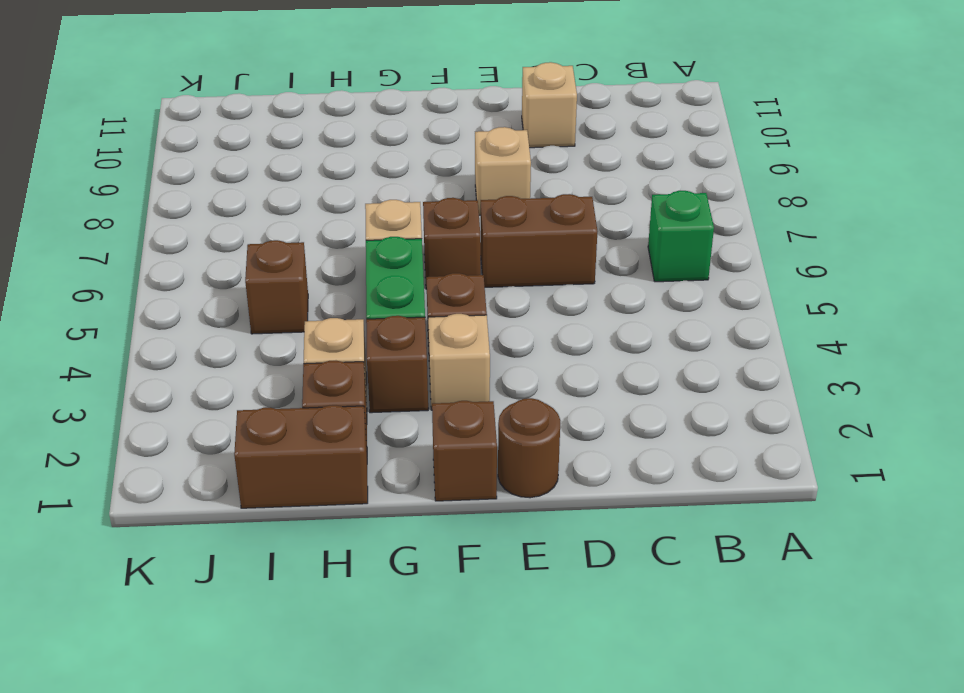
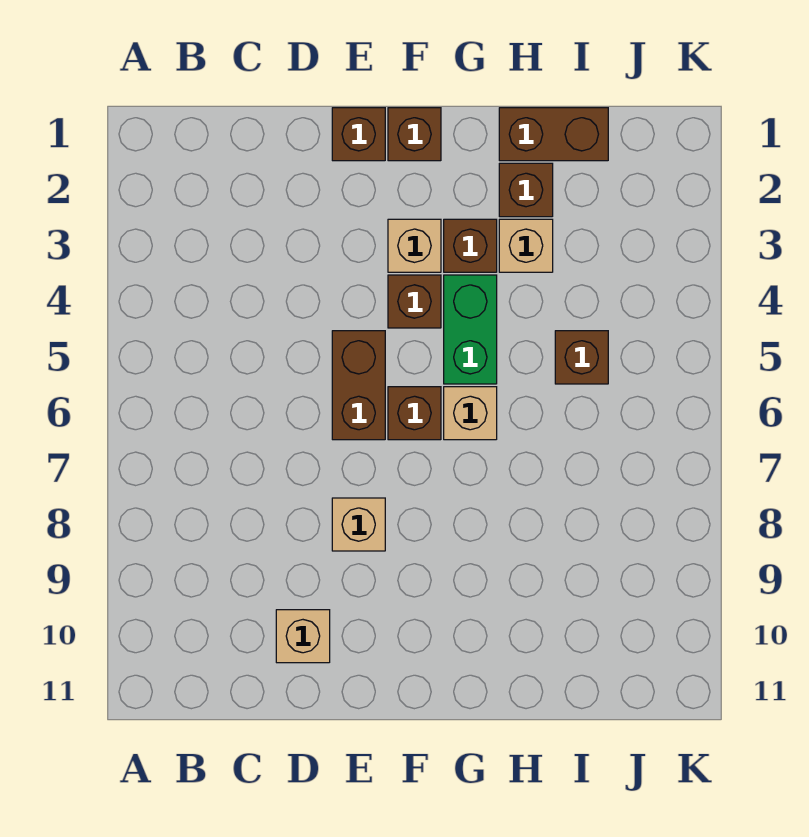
green brick B6 level 1 -> none
brown brick D6:E6 level 1 -> brown brick E5:E6 level 1
brown round brick E1 level 1 -> brown brick E1 level 1

